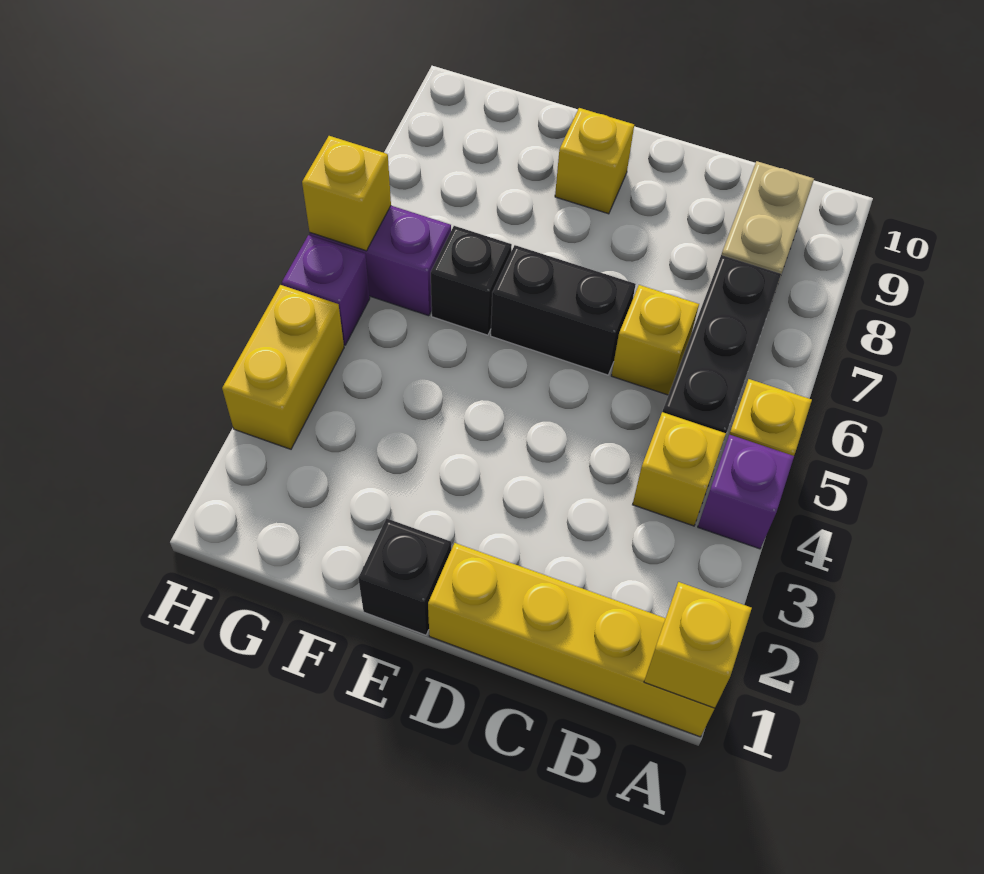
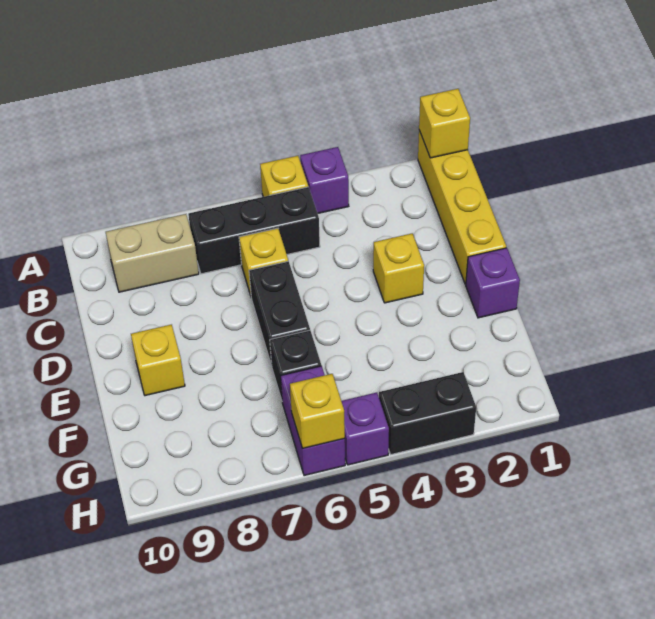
yellow brick B4 level 1 -> yellow brick D3 level 1
black brick E1 level 1 -> purple brick E1 level 1
yellow brick H3:H4 level 1 -> black brick H3:H4 level 1

